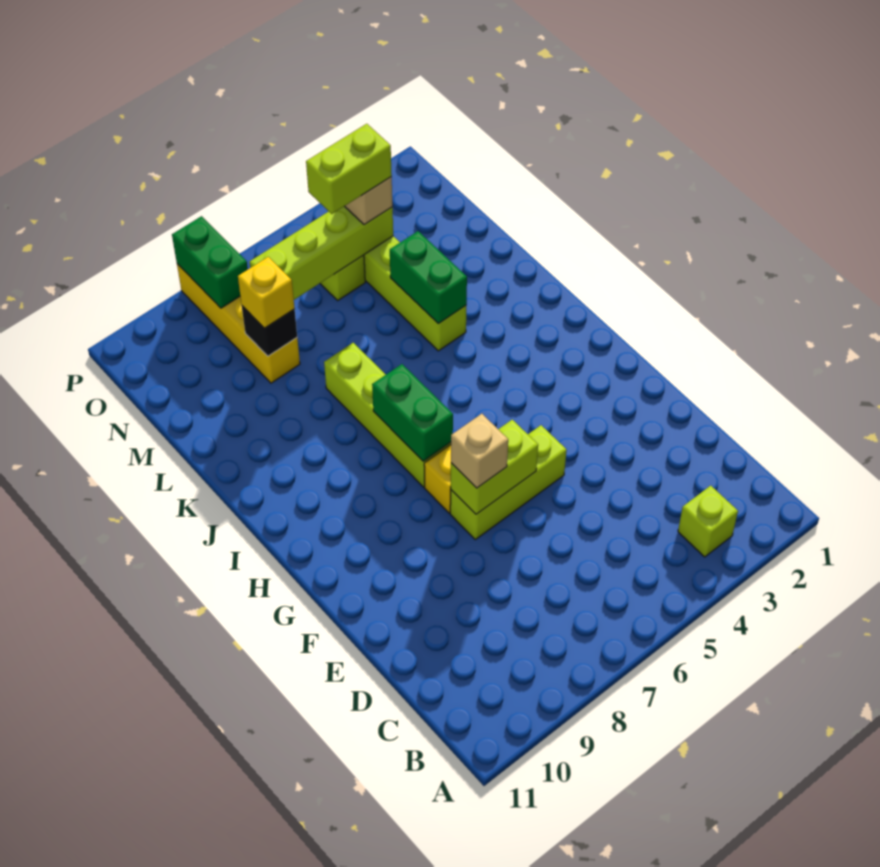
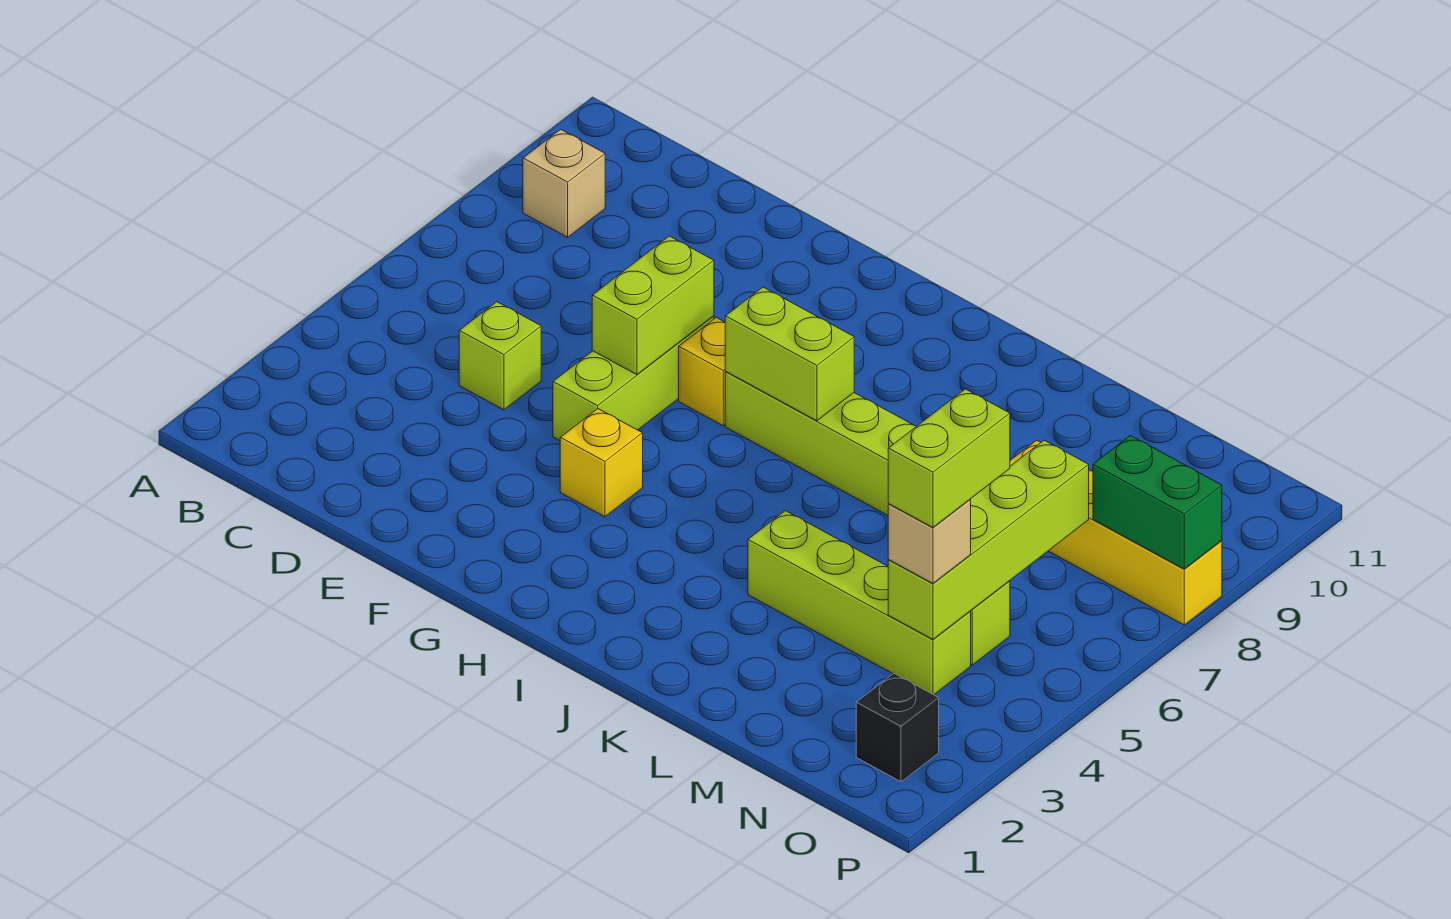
lime brick B3 level 1 -> lime brick D5 level 1
tan brick F7 level 3 -> tan brick B9 level 1
green brick H7:I7 level 2 -> lime brick H7:I7 level 2
green brick K4:L4 level 2 -> none
black brick M8 level 2 -> black brick O2 level 1
yellow brick M8 level 3 -> yellow brick G4 level 1

